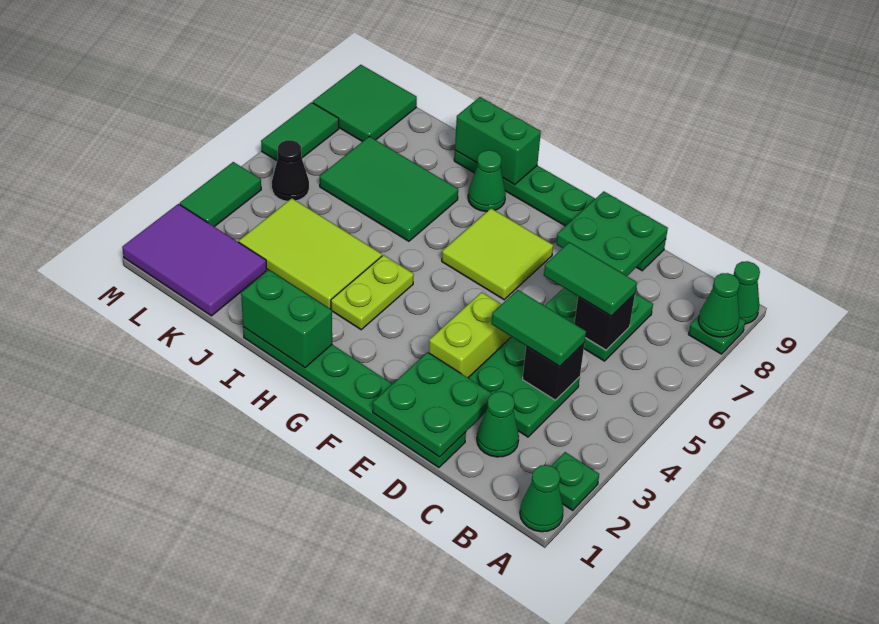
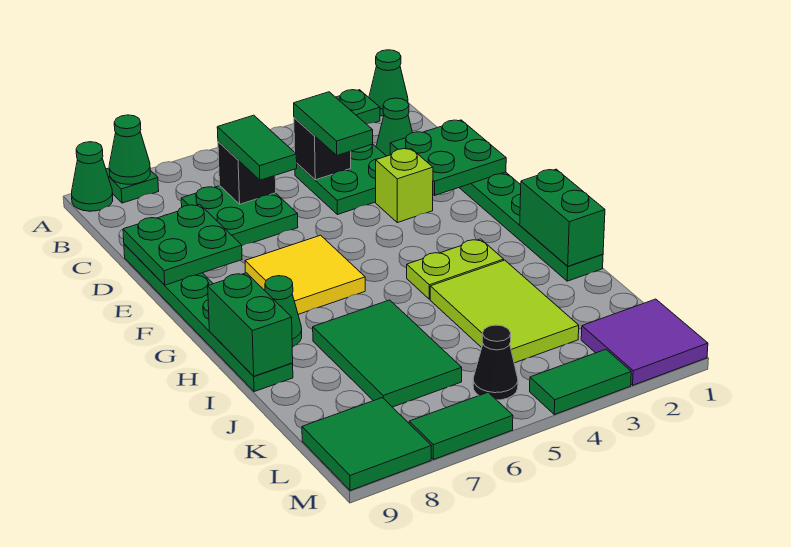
lime brick E3:E4 level 1 -> lime brick E3 level 1
lime tile F6:G7 level 1 -> yellow tile F6:G7 level 1
purple tile K1:M2 level 1 -> purple tile L1:M2 level 1

